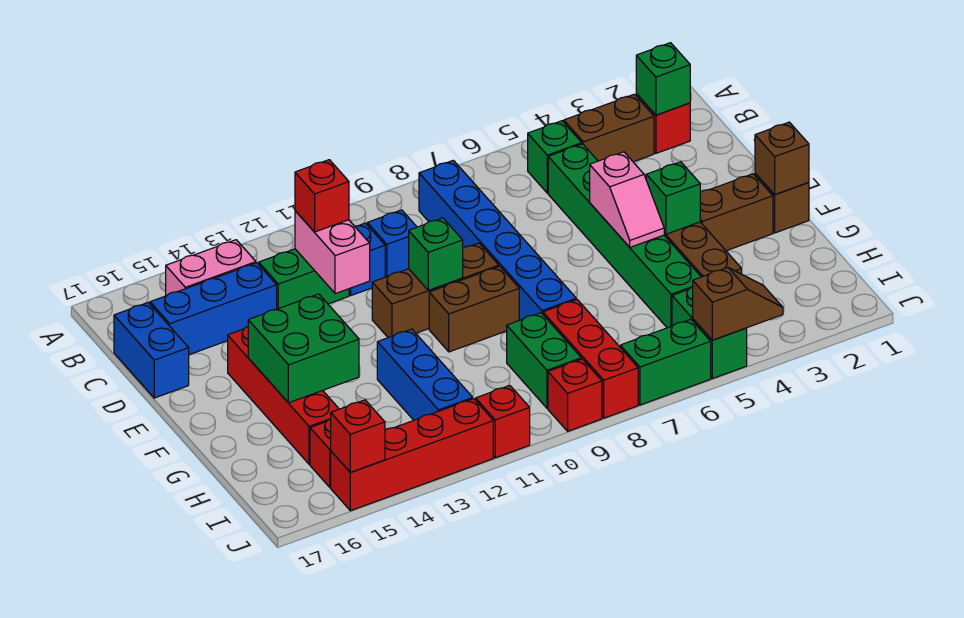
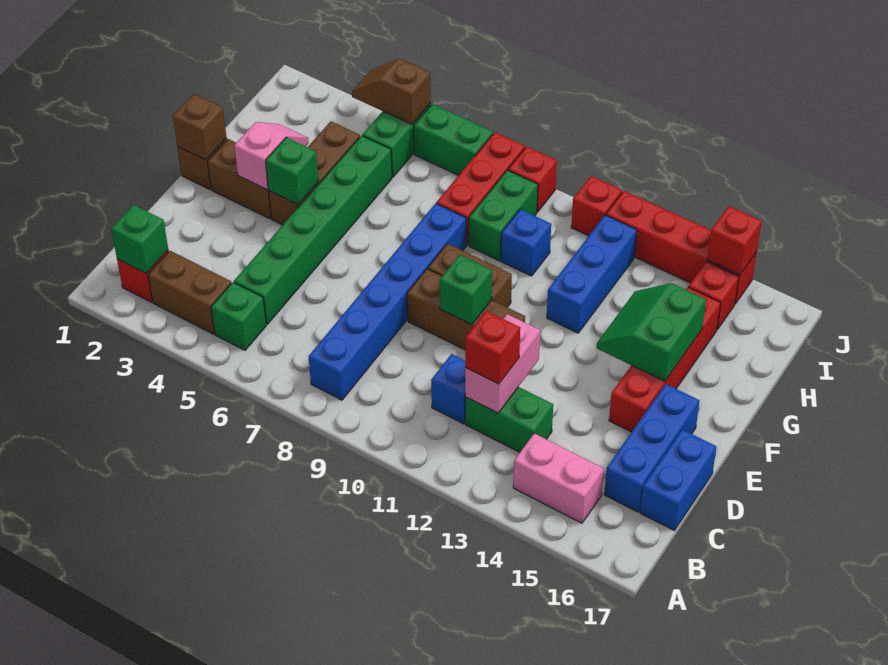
blue brick C10 level 1 -> blue brick H10 level 1
blue brick C14:C16 level 1 -> blue brick C16:E16 level 1
pink slope E5:F5 level 2 top E -> pink slope F3:G3 level 2 top F
green brick F14:G15 level 2 -> green slope F14:G15 level 2 top 15

